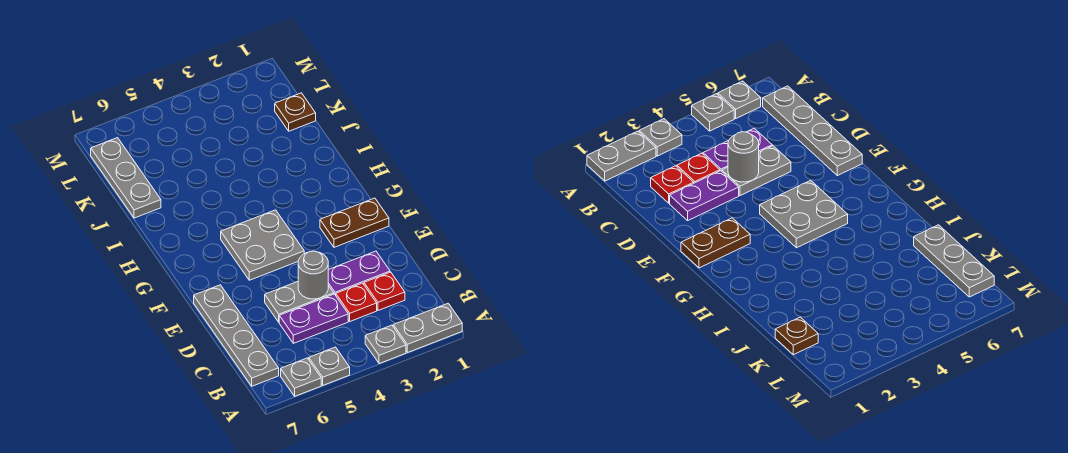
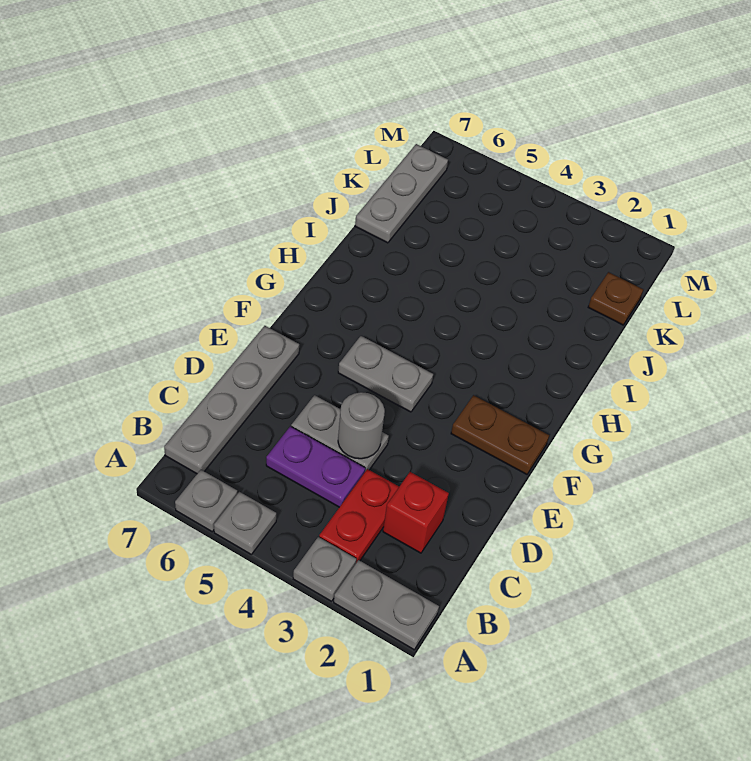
red plate C2 level 1 -> red brick C2 level 1
red plate C3 level 1 -> red plate B3:C3 level 1
purple plate D2:D3 level 1 -> none
grey plate F4:G5 level 1 -> grey plate F4:F5 level 1

